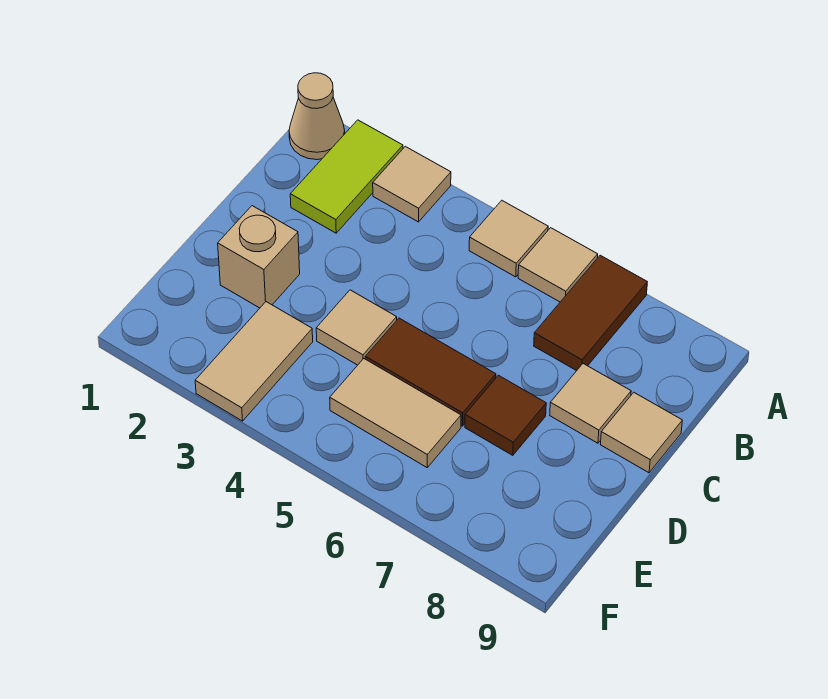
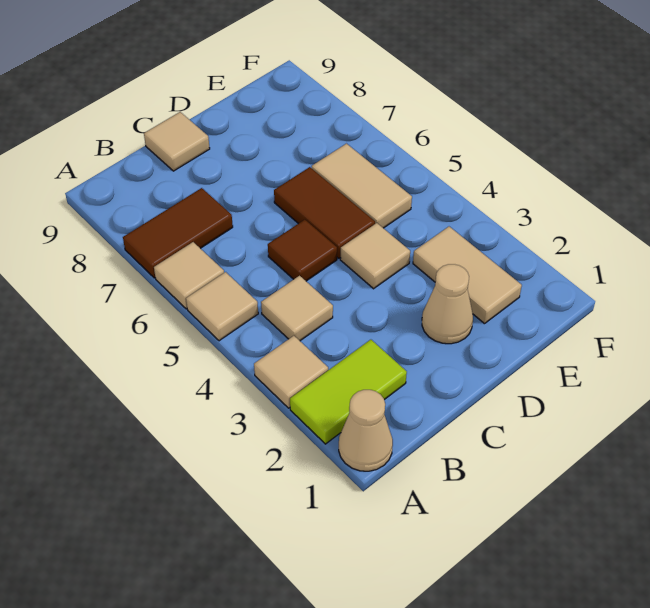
tan tile C8 level 1 -> tan tile B4 level 1
tan brick D2 level 1 -> tan cone D2 level 1
brown tile D7 level 1 -> brown tile C5 level 1
tan tile E3:F3 level 1 -> tan tile E2:E3 level 1

